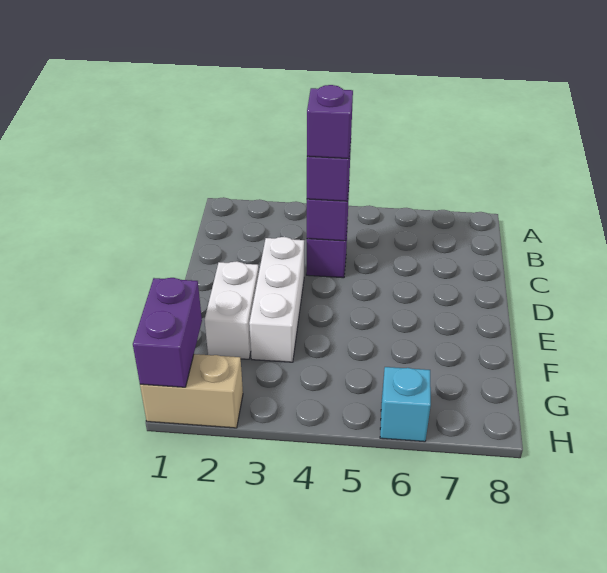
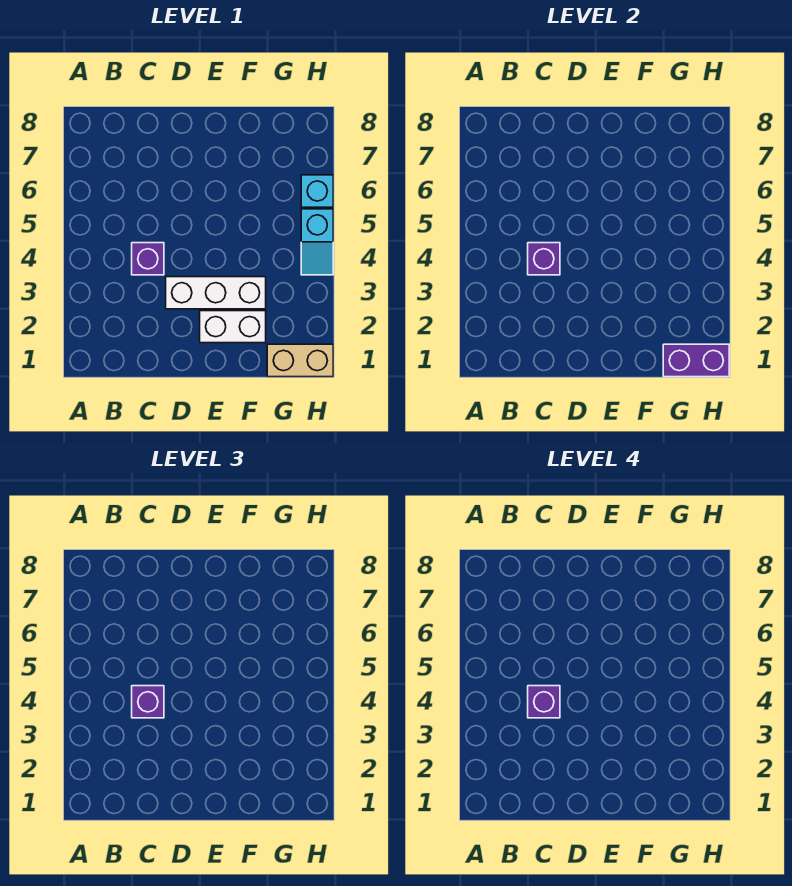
tan brick H1:H2 level 1 -> tan brick G1:H1 level 1
none -> cyan slope H4:H5 level 1 top 5

